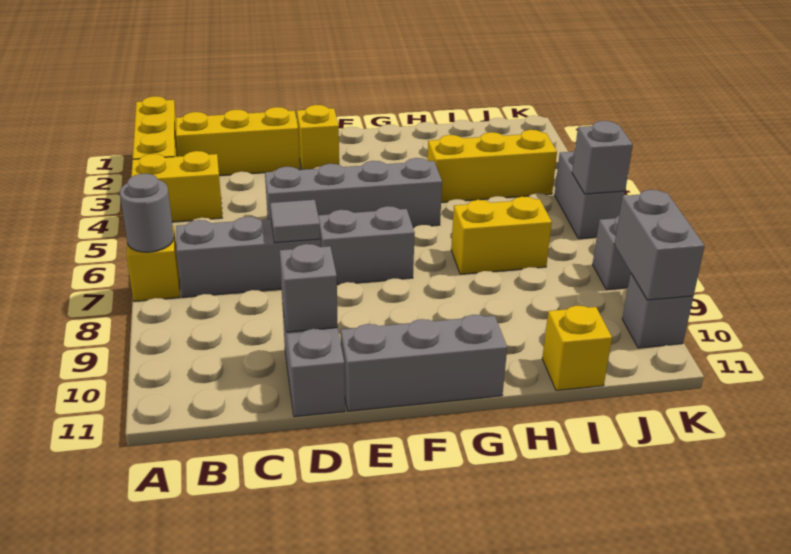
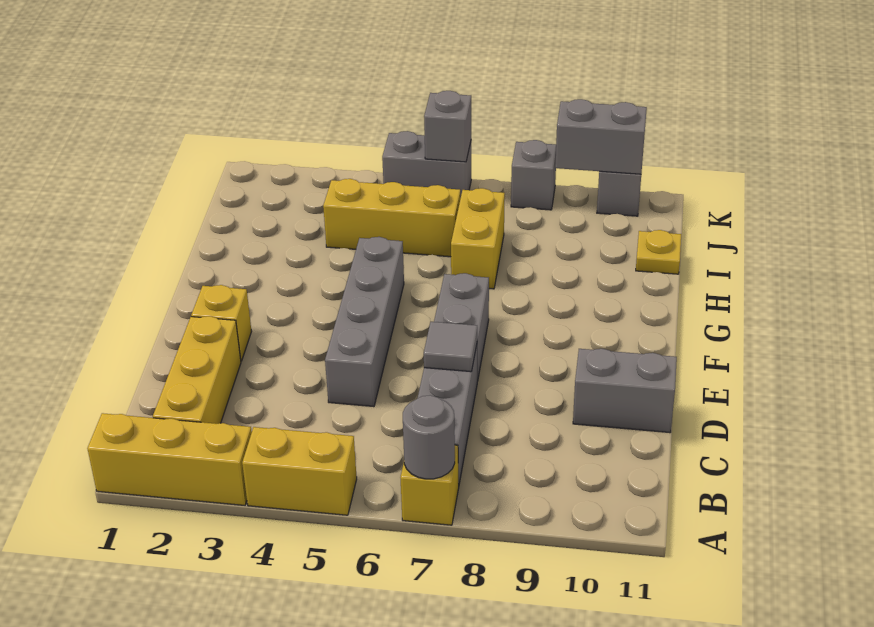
yellow brick A4:B4 level 1 -> yellow brick A4:A5 level 1
grey brick D10 level 2 -> none
grey brick E11:G11 level 1 -> none
yellow brick H4:J4 level 1 -> yellow brick I4:I6 level 1
yellow brick I11 level 1 -> yellow plate I11 level 1

